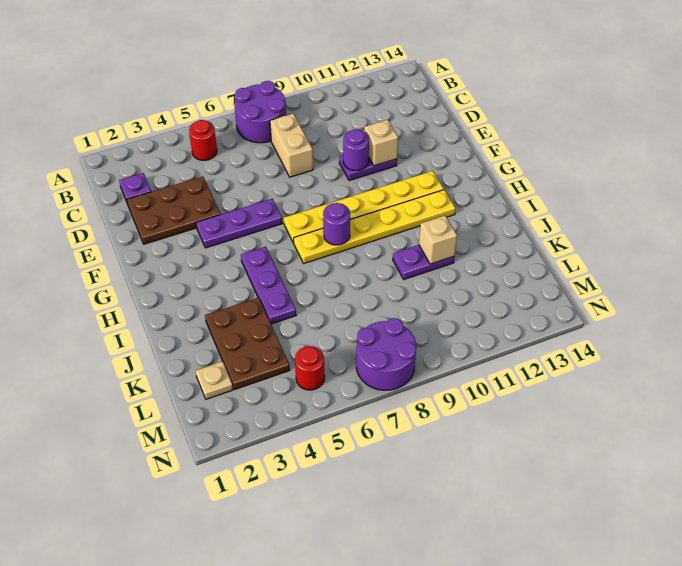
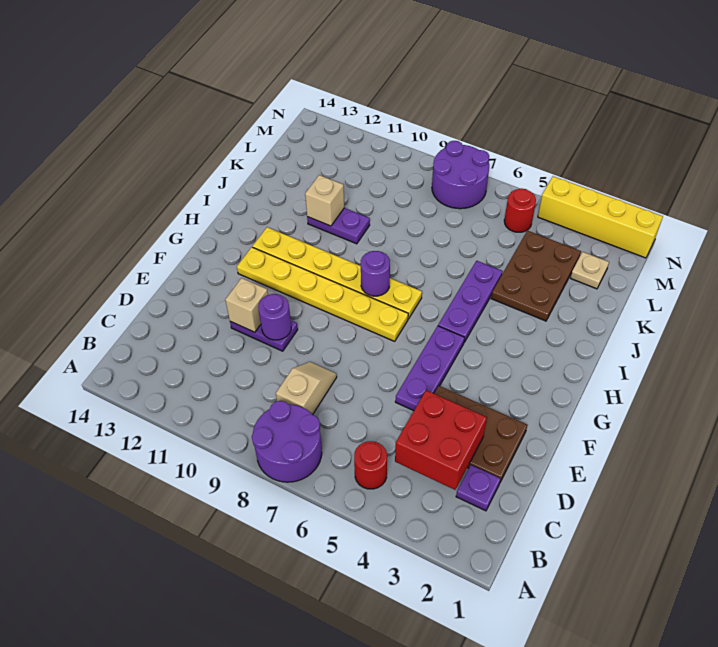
none -> red brick C3:D4 level 2
tan brick C8:D8 level 1 -> tan slope C8:D8 level 1 top C
purple plate F4:F6 level 1 -> purple plate E5:G5 level 1
none -> yellow brick N1:N4 level 1

